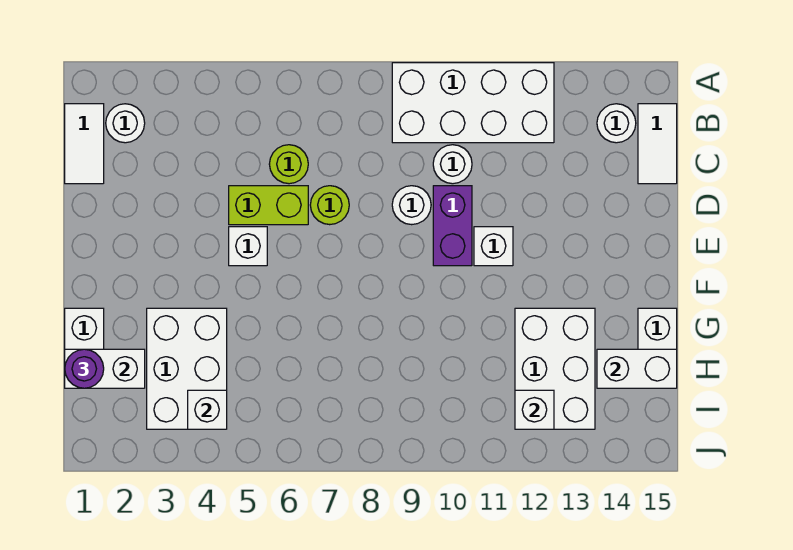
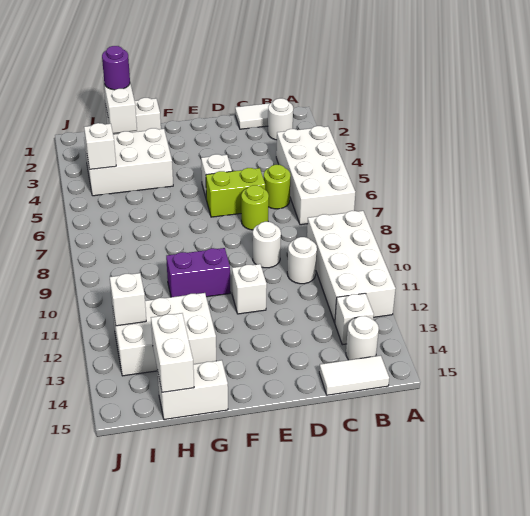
none -> white brick A4:B7 level 1
none -> white brick B13 level 1
lime brick D5:D6 level 1 -> lime brick D6:E6 level 1
purple brick D10:E10 level 1 -> purple brick F10:G10 level 1

